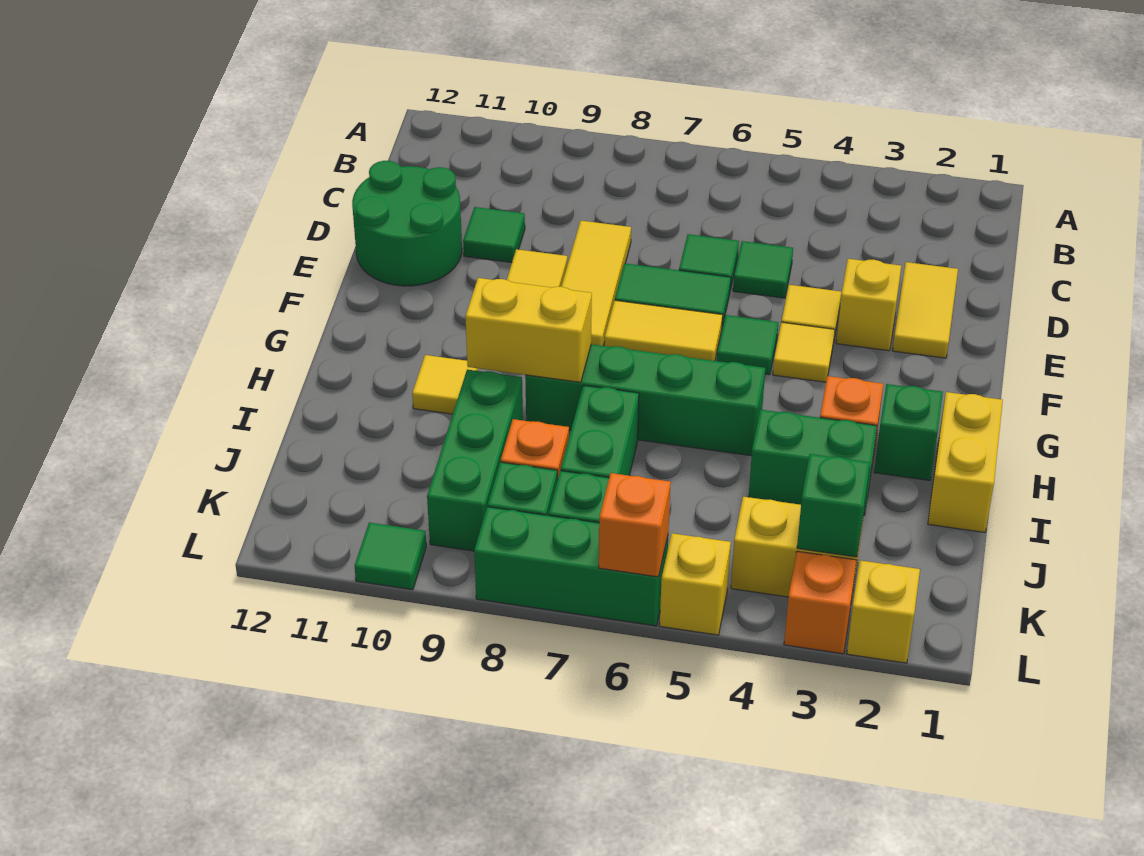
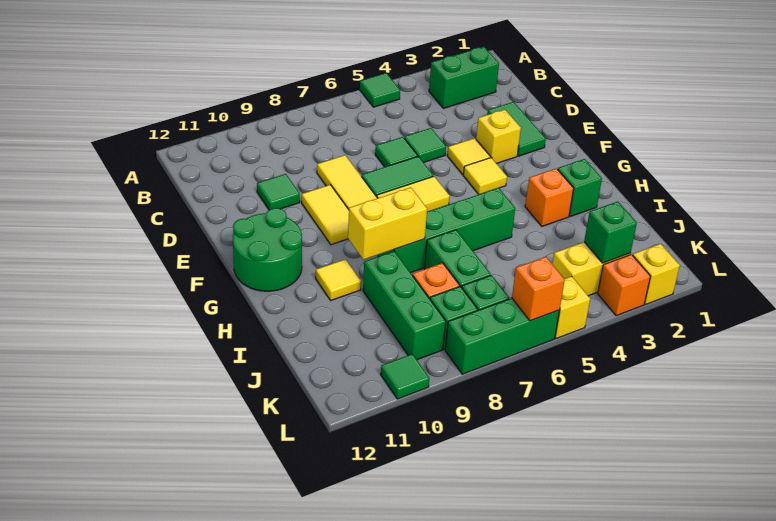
yellow tile D2:E2 level 1 -> green tile D2:E2 level 1
green round brick D11:E12 level 1 -> green round brick F11:G12 level 1
green tile F5 level 1 -> green tile A5 level 1
yellow brick H1:I1 level 1 -> none
green brick I3:I4 level 1 -> green brick B2:B3 level 1

